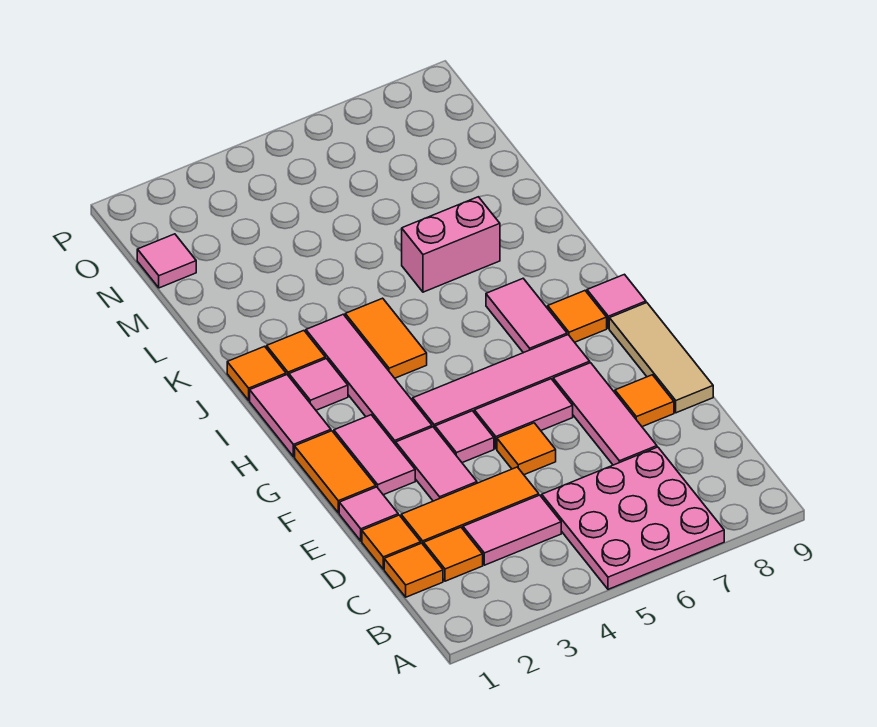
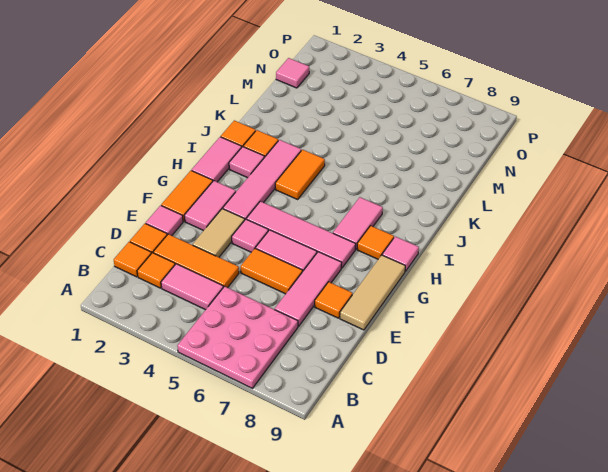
pink tile E3:F3 level 1 -> tan tile E3:F3 level 1
orange tile E5 level 1 -> orange tile E5:E6 level 1
pink brick K6:K7 level 1 -> none

